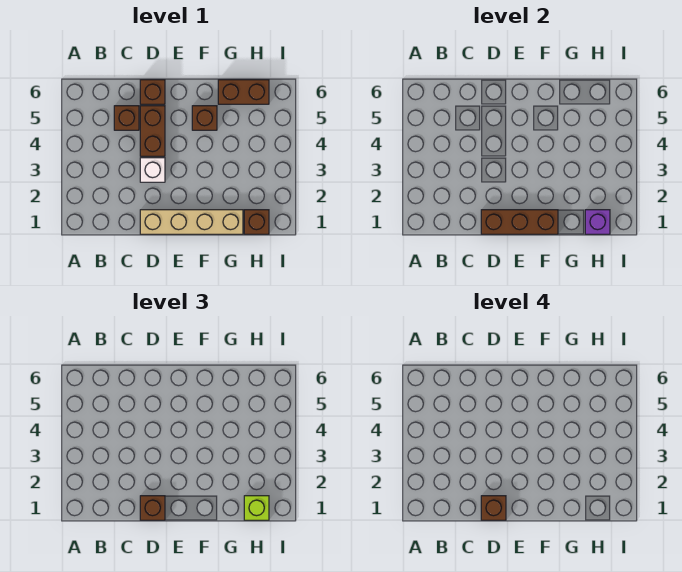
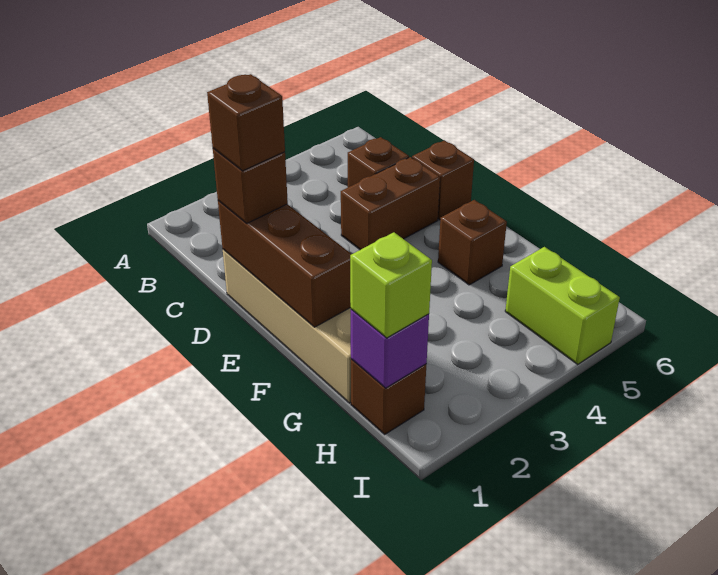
white brick D3 level 1 -> none
brown brick G6:H6 level 1 -> none
none -> lime brick H5:I5 level 1

